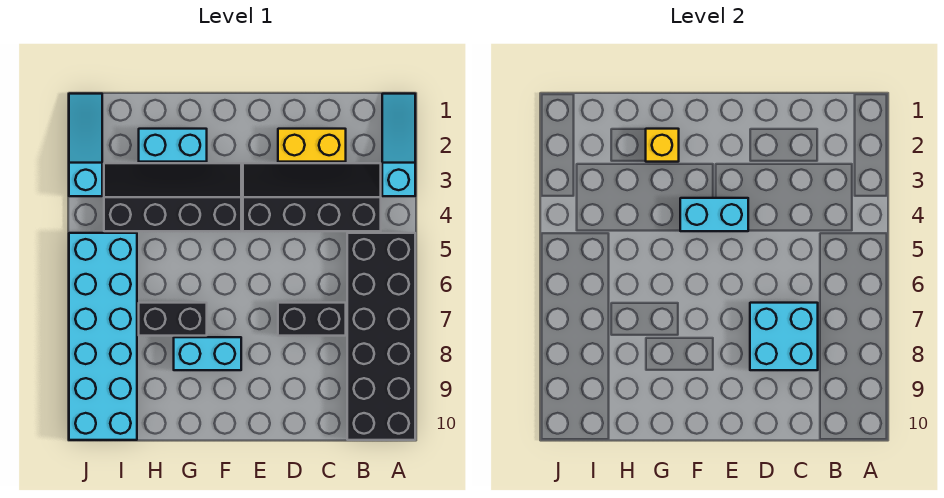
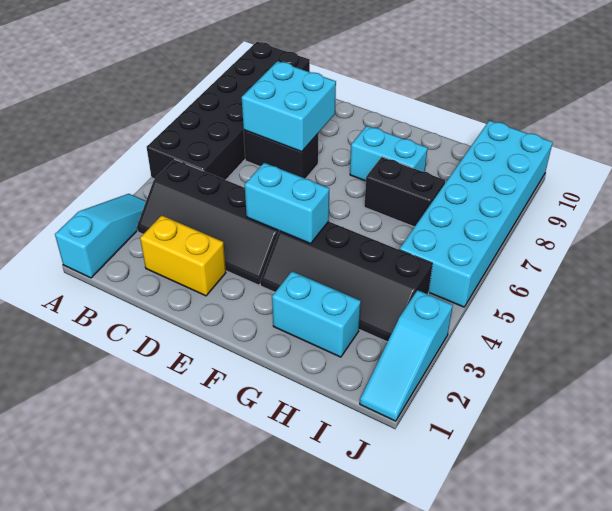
cyan slope A1:A3 level 1 top 3 -> cyan slope A1:A3 level 1 top 1
yellow brick G2 level 2 -> none

